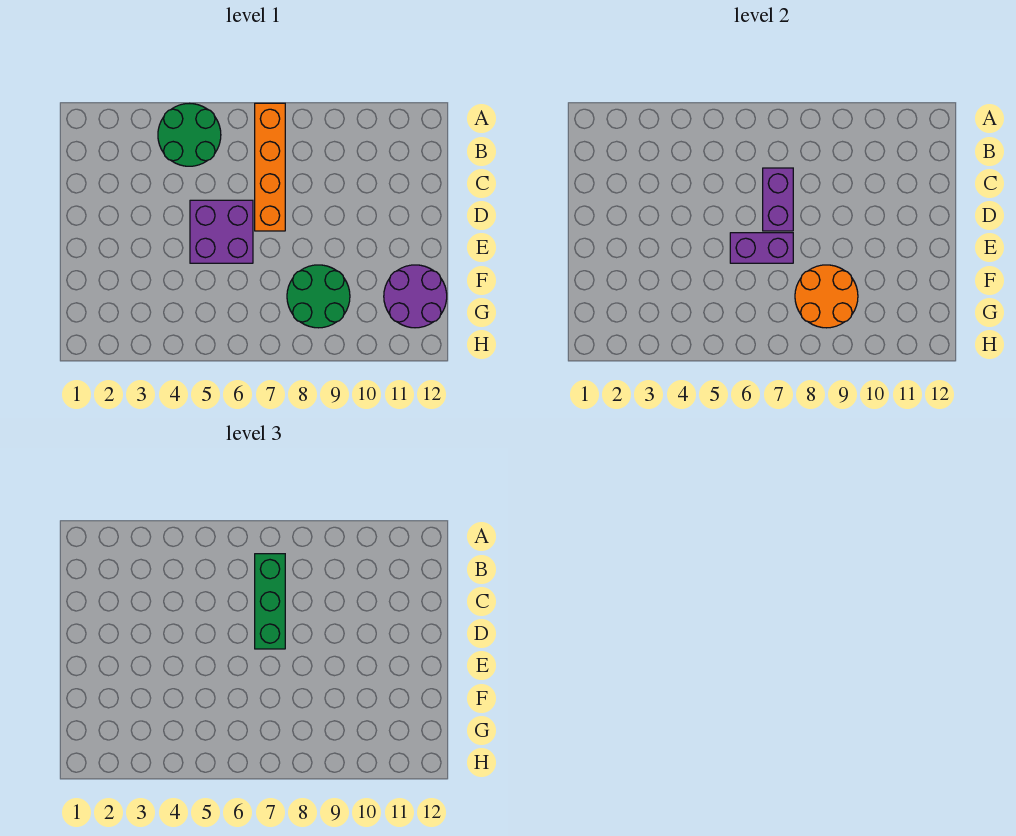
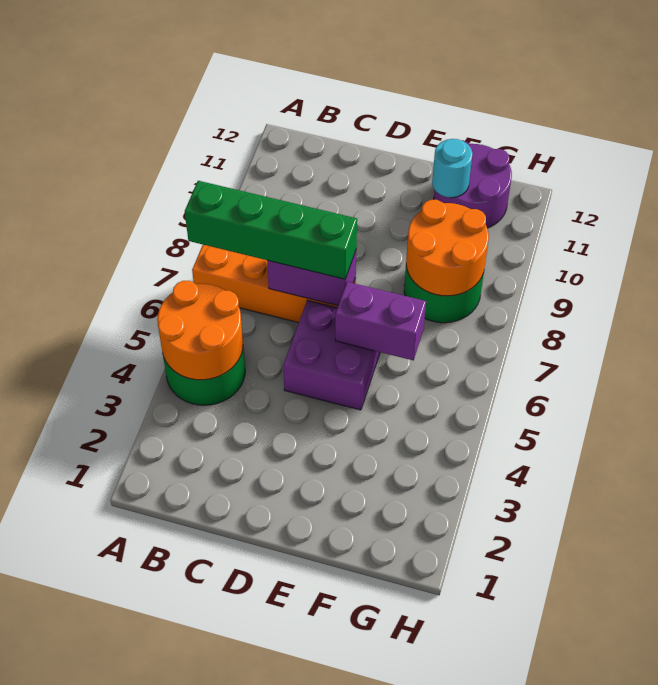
none -> orange round brick A4:B5 level 2
green brick B7:D7 level 3 -> green brick A7:D7 level 3
purple brick E6:E7 level 2 -> purple brick E6:F6 level 2
none -> cyan round brick F11 level 2

